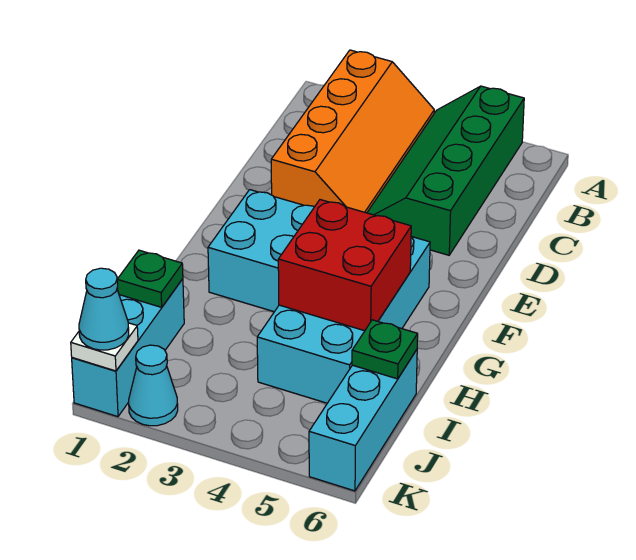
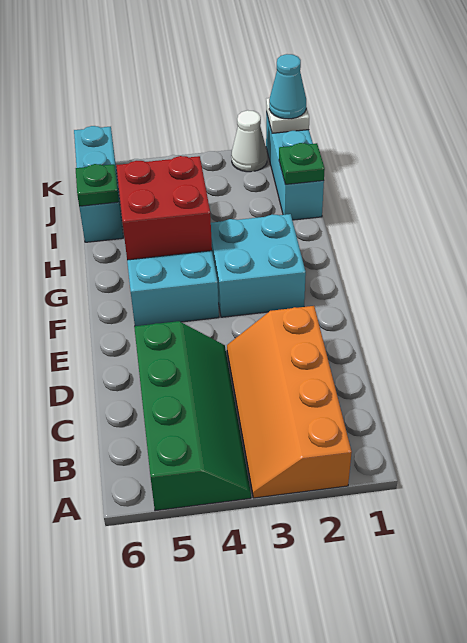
cyan cone K2 level 1 -> white cone K2 level 1

